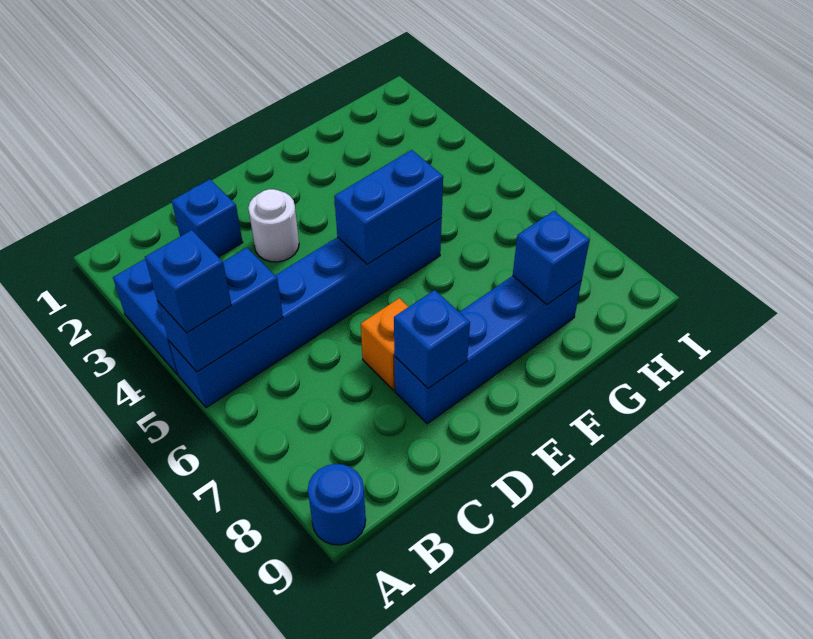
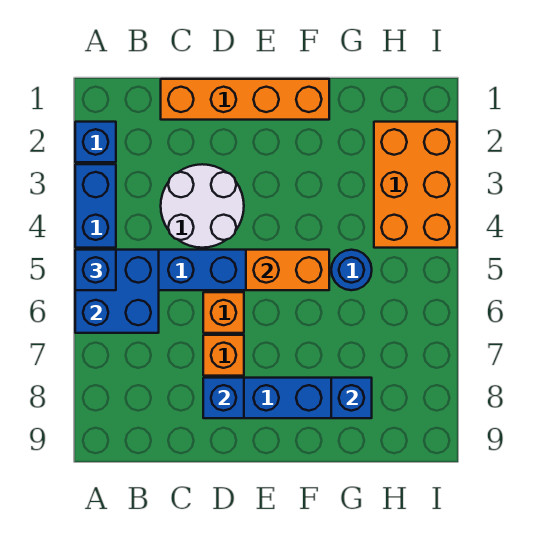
blue brick A5:B5 level 2 -> blue brick A5:B6 level 2
blue round brick A9 level 1 -> blue round brick G5 level 1
none -> orange brick C1:F1 level 1
blue brick C2 level 1 -> blue brick A2 level 1
white round brick D3 level 1 -> white round brick C3:D4 level 1
none -> orange brick D6 level 1
blue brick E5:F5 level 2 -> orange brick E5:F5 level 2
none -> orange brick H2:I4 level 1

